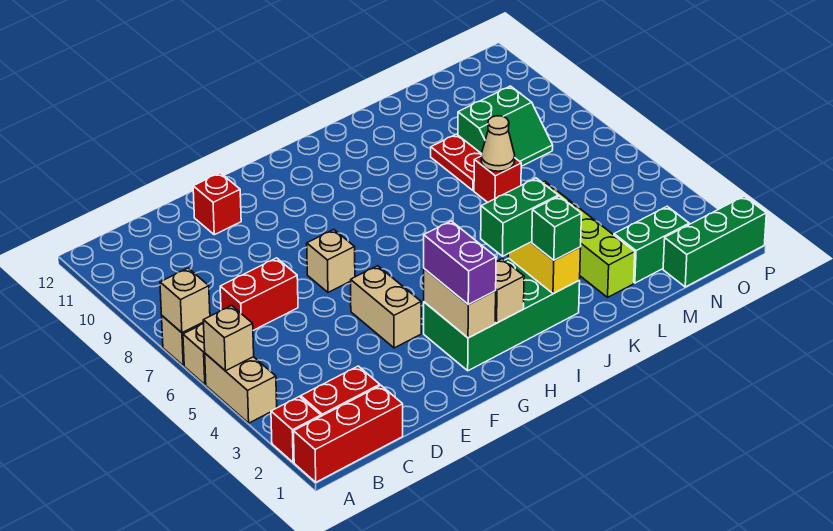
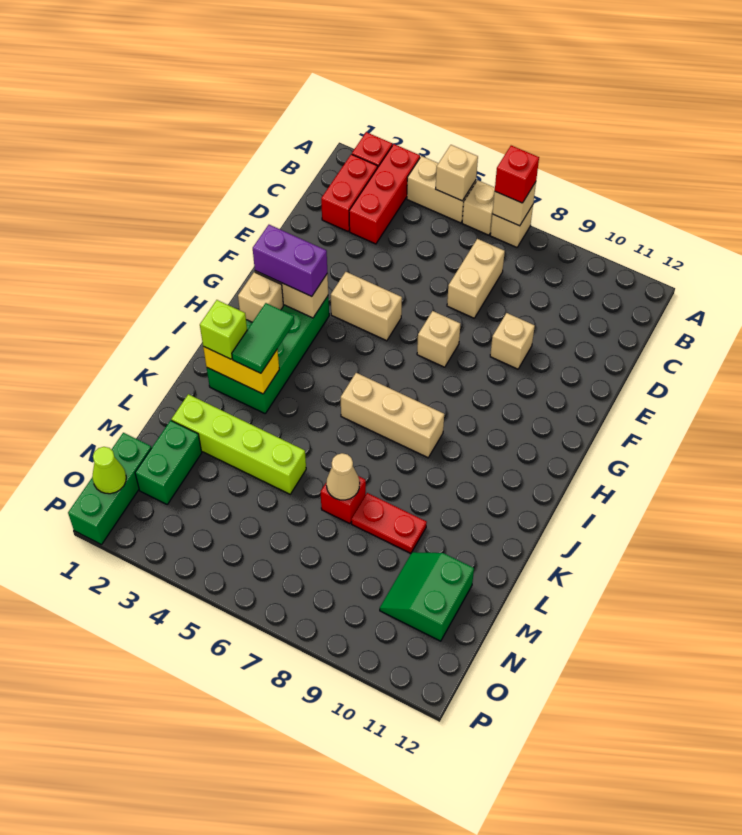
red brick A1:C1 level 1 -> red brick A3:C3 level 1
red brick C7:D7 level 1 -> tan brick C7:D7 level 1
none -> tan brick E9 level 1
red brick E11 level 1 -> red brick A7 level 3
green brick I3:J3 level 3 -> green tile I3:J3 level 3
none -> tan brick I6:I8 level 1
green brick J2 level 3 -> lime brick J2 level 3
green slope M8:N9 level 1 top 9 -> green slope M10:N11 level 1 top 11
none -> lime cone O1 level 2

